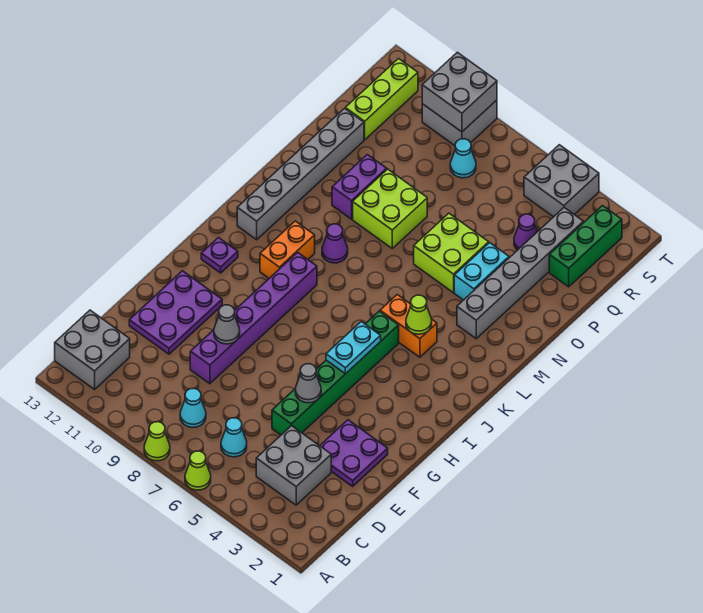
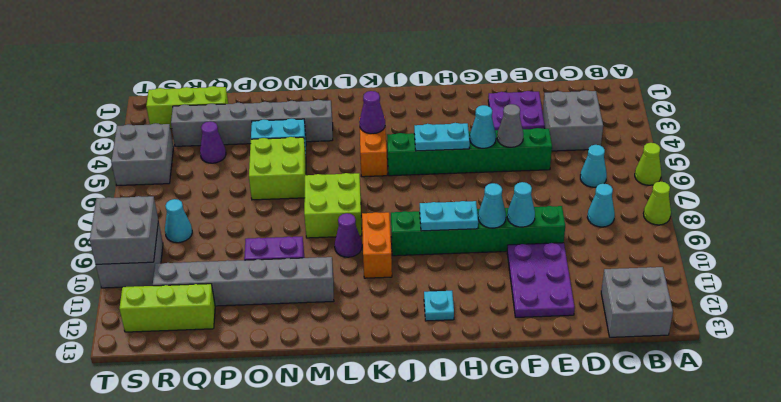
purple brick E9:J9 level 1 -> green brick E9:J9 level 1
purple plate E11:G12 level 1 -> purple plate E10:F12 level 1
grey cone F9 level 2 -> cyan cone F9 level 2
none -> cyan cone G5 level 2
none -> cyan cone G9 level 2
none -> cyan plate H9:I9 level 2
purple plate I12 level 1 -> cyan plate I12 level 1
orange brick J10:K10 level 1 -> orange brick K9:K10 level 1
lime cone K4 level 2 -> purple cone K4 level 2
grey brick K12:P12 level 1 -> grey brick M11:R11 level 1
lime brick N8:O9 level 1 -> lime brick L7:M8 level 1
green brick Q2:S2 level 1 -> lime brick Q2:S2 level 1

